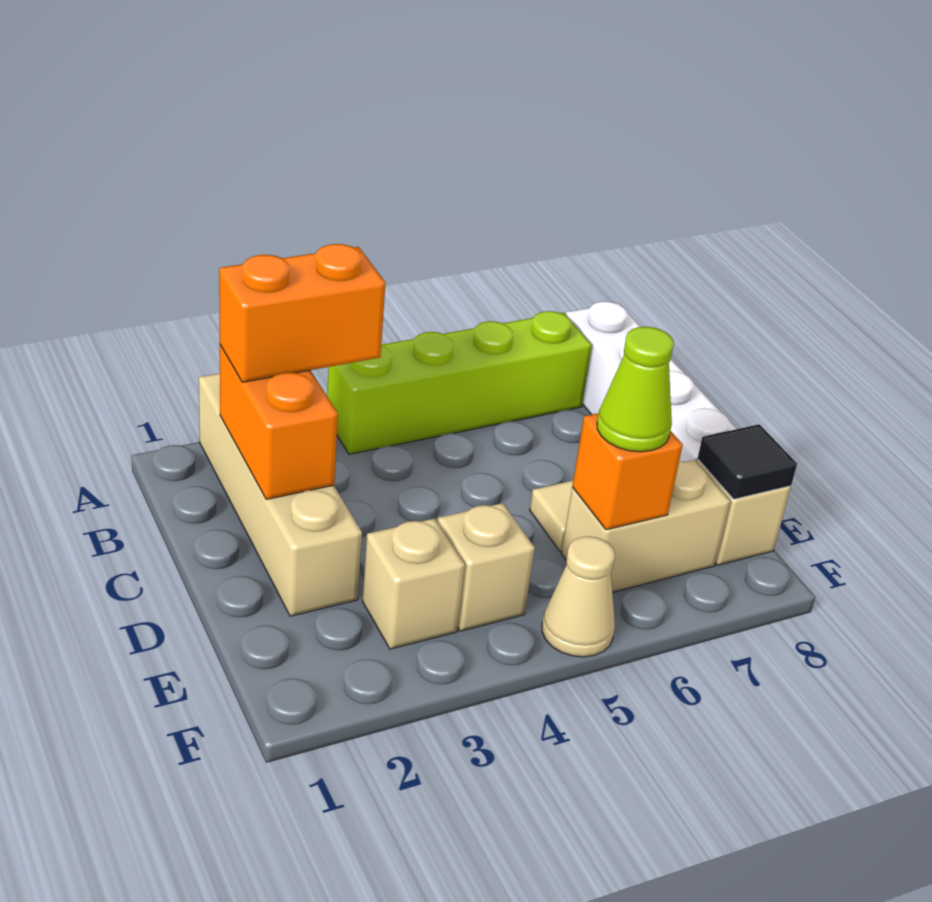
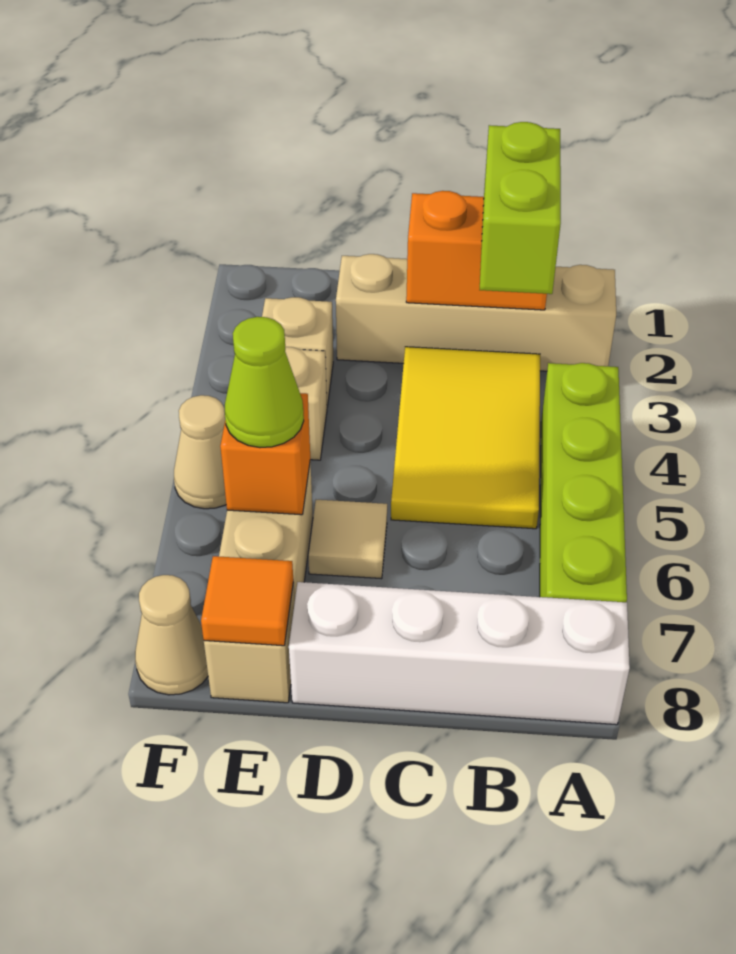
orange brick B2:B3 level 3 -> lime brick B2:B3 level 3
none -> yellow tile B3:C5 level 1
black tile E8 level 2 -> orange tile E8 level 2
none -> tan cone F8 level 1

